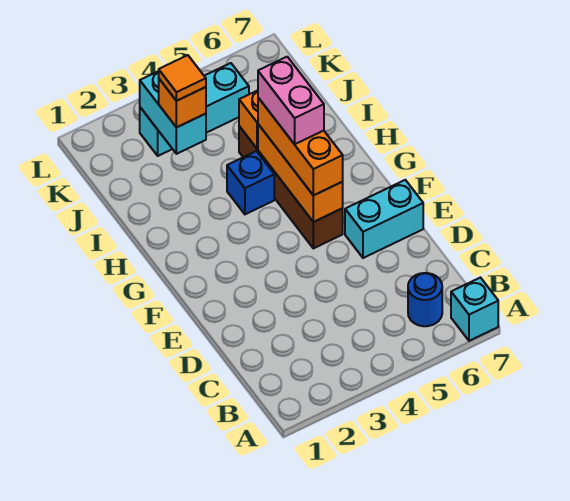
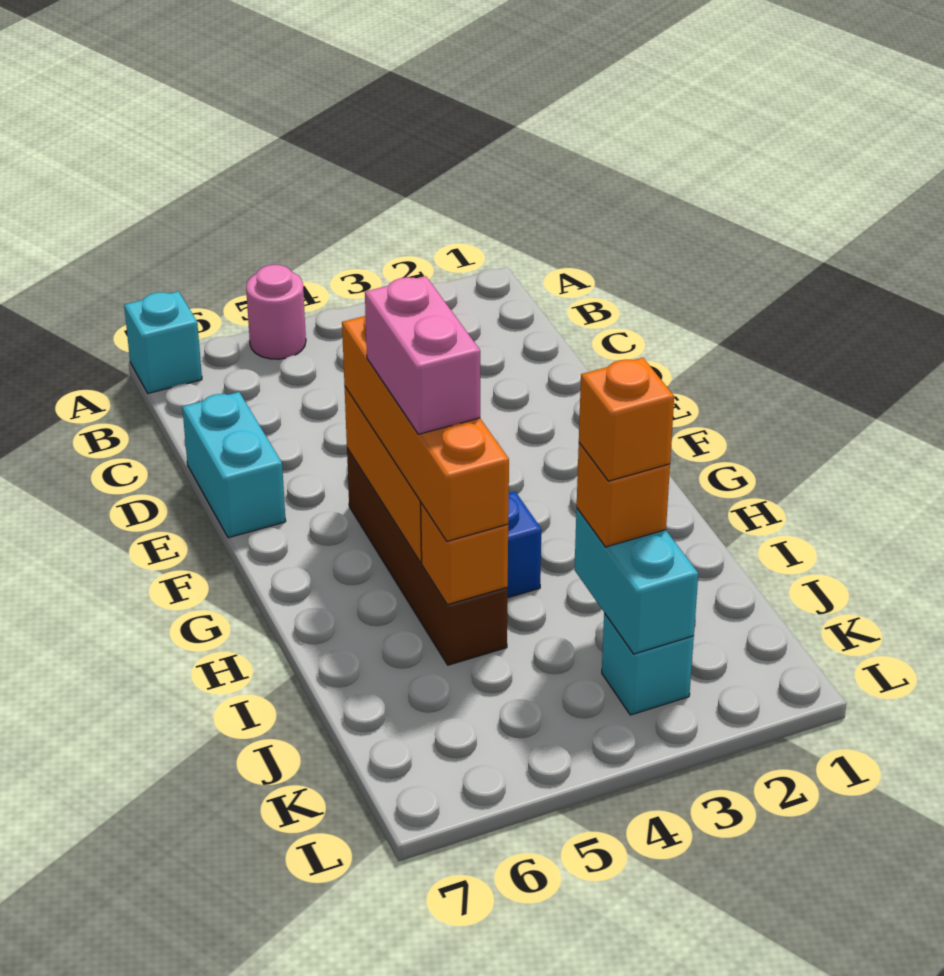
none -> pink round brick A5 level 1
blue round brick B6 level 1 -> none
cyan brick E6:E7 level 1 -> cyan brick D7:E7 level 1
orange brick F5:H5 level 3 -> orange brick F5:I5 level 3
orange tile J3 level 4 -> orange brick J3 level 4
cyan brick K3:K5 level 1 -> cyan brick K3 level 1

